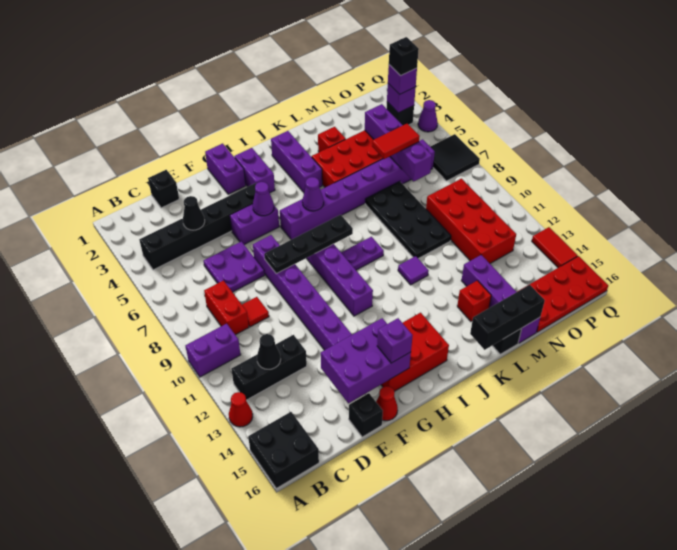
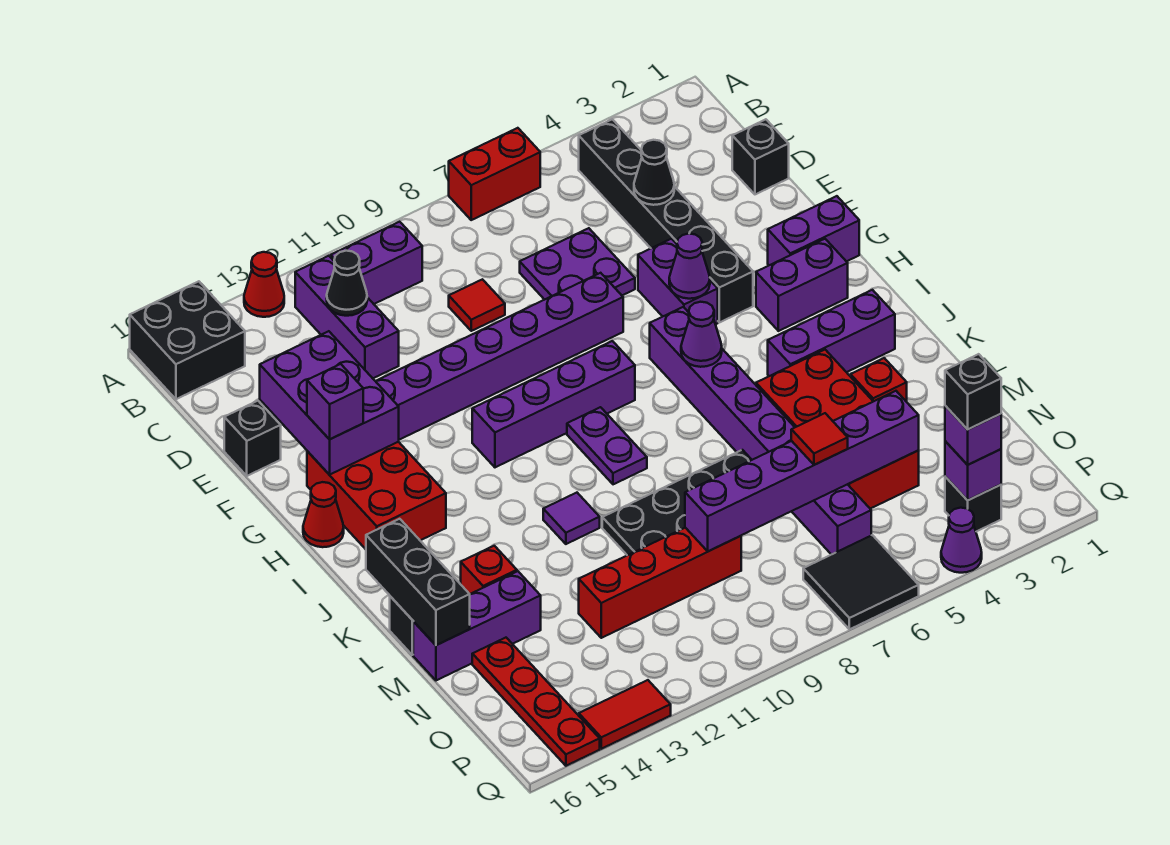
purple brick A10:B10 level 1 -> purple brick B10:B11 level 1
black brick B12:D12 level 1 -> purple brick B12:D12 level 1
red brick C8:C9 level 1 -> red brick A6:A7 level 1
black plate F8:I8 level 2 -> none
red cone F16 level 1 -> red cone H16 level 1
red tile M6:N6 level 3 -> red tile N6 level 3
purple brick M13:M16 level 1 -> purple brick M14:M16 level 1
purple brick N4:N7 level 2 -> purple brick N4:N9 level 2
red brick N9:O12 level 1 -> red brick N9:N12 level 1
red plate N15:Q16 level 1 -> red plate N15:Q15 level 1

